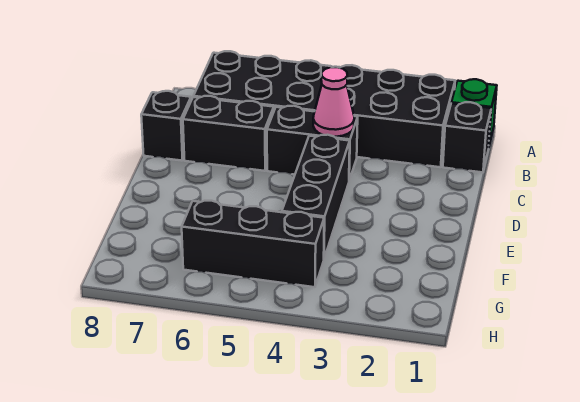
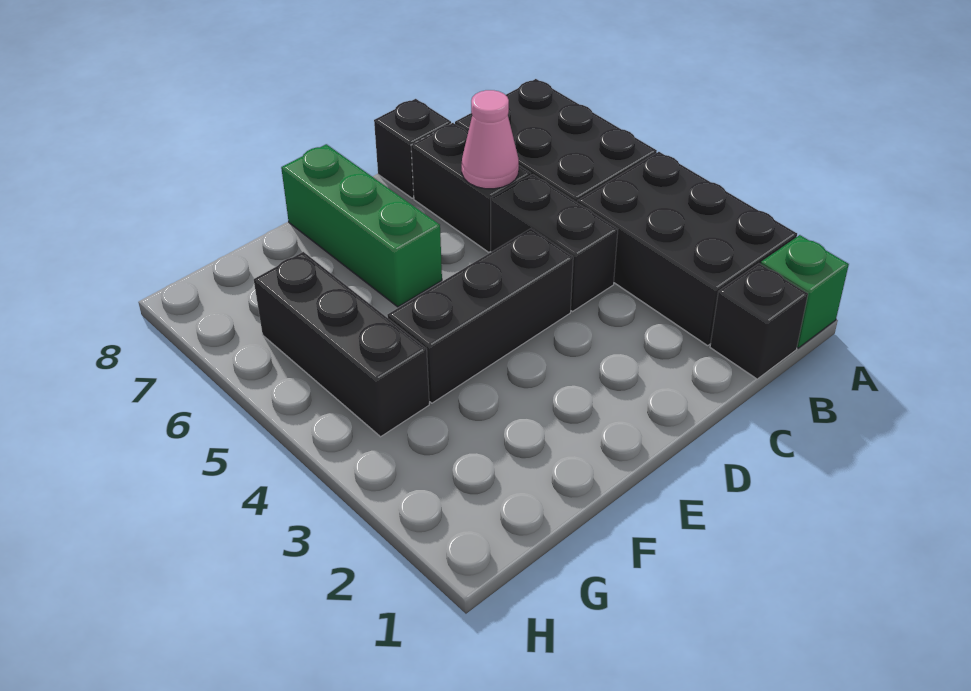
pink cone C4 level 2 -> pink cone C6 level 2
none -> green brick E6:E8 level 1

